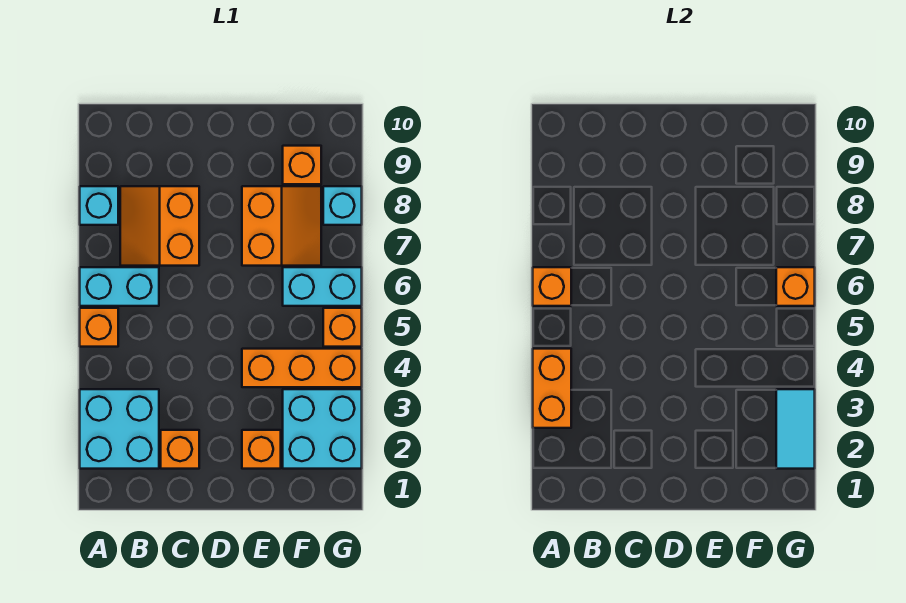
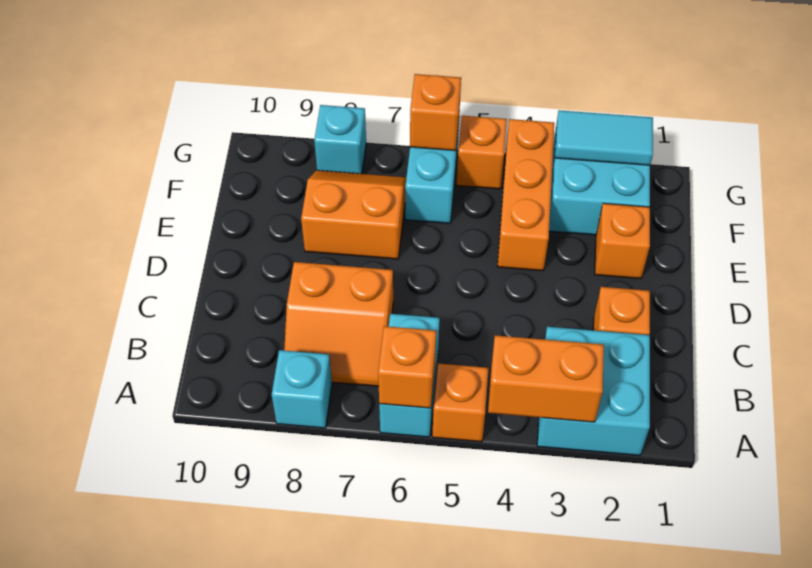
orange brick F9 level 1 -> none

